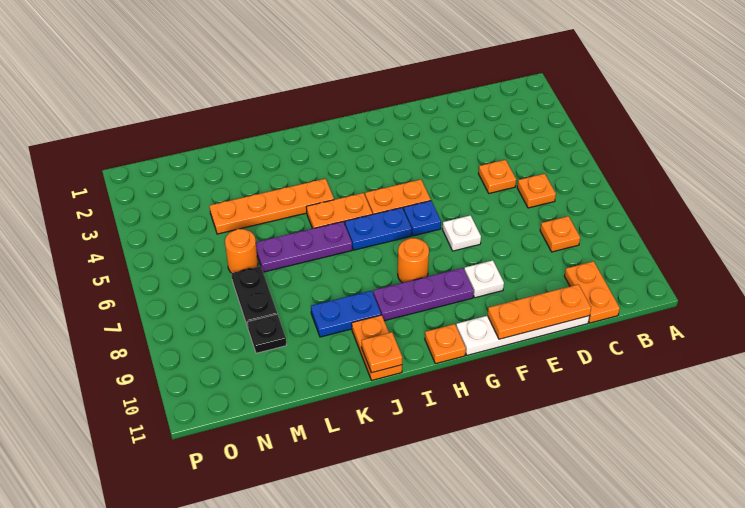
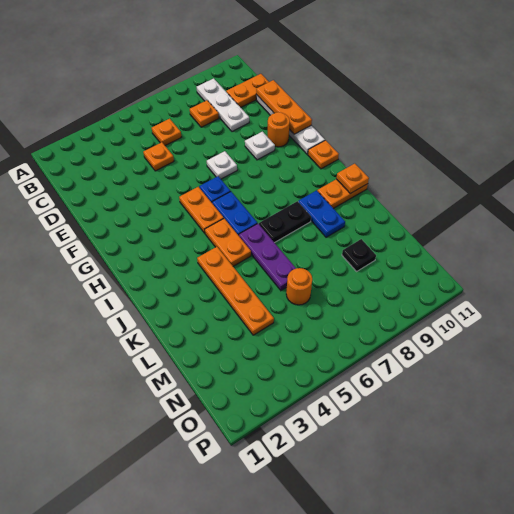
none -> white plate B9:D9 level 1
purple plate G9:I9 level 1 -> none
orange round brick H8 level 1 -> orange round brick F10 level 1
black plate M7:M8 level 1 -> black plate J7:J8 level 1

